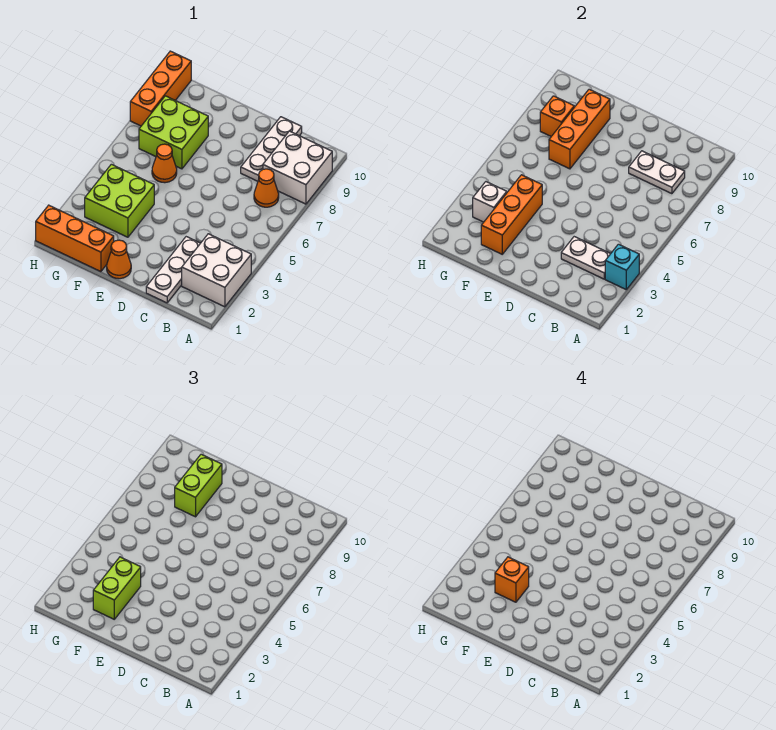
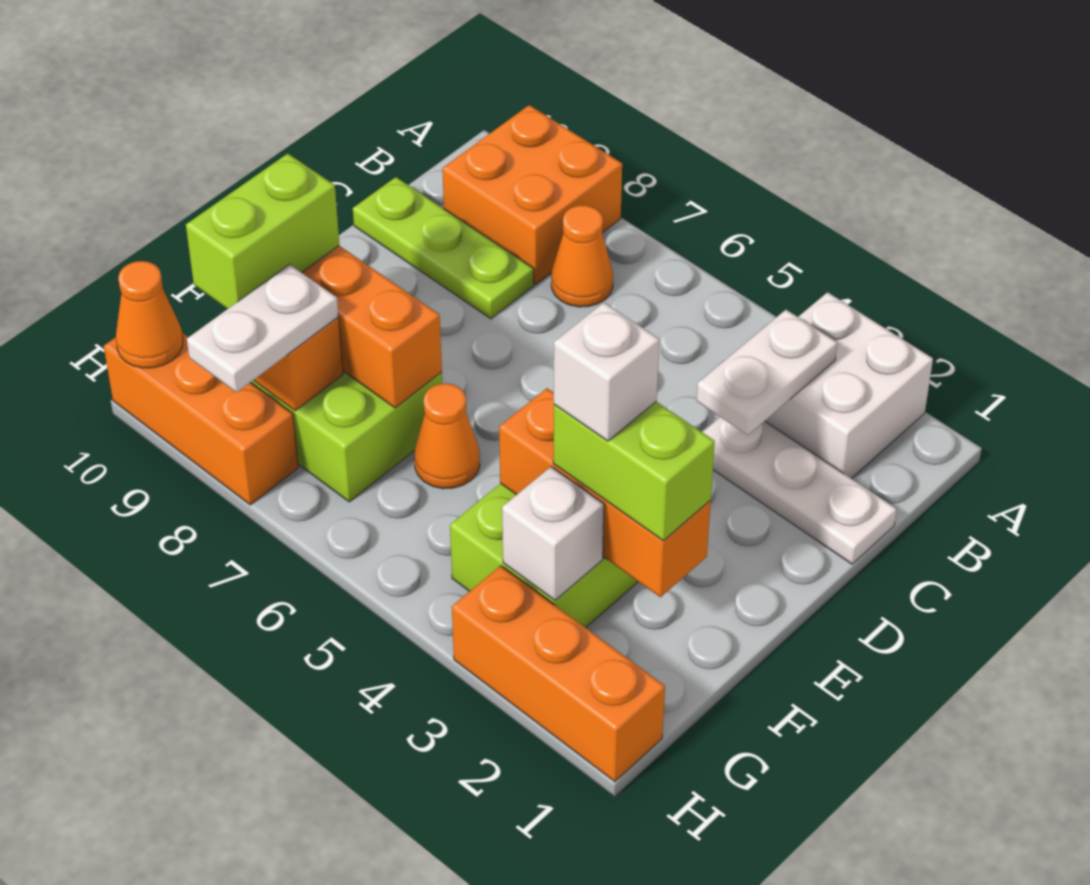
cyan brick A3 level 2 -> none
white brick A8:B9 level 1 -> orange brick A8:B9 level 1
white plate B8:C8 level 2 -> white plate G8:H8 level 3
white plate C8:C10 level 1 -> lime plate C8:C10 level 1
orange cone E1 level 1 -> orange cone H10 level 2
orange brick F1:H1 level 1 -> orange brick H1:H3 level 1
orange brick F3 level 4 -> white brick F3 level 4
lime brick F8:F9 level 3 -> lime brick F9:G9 level 3

